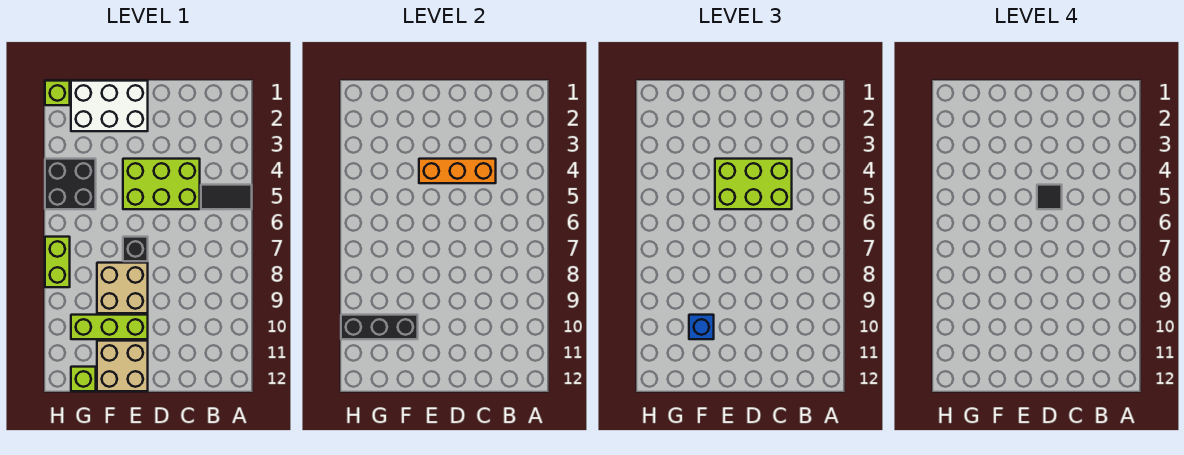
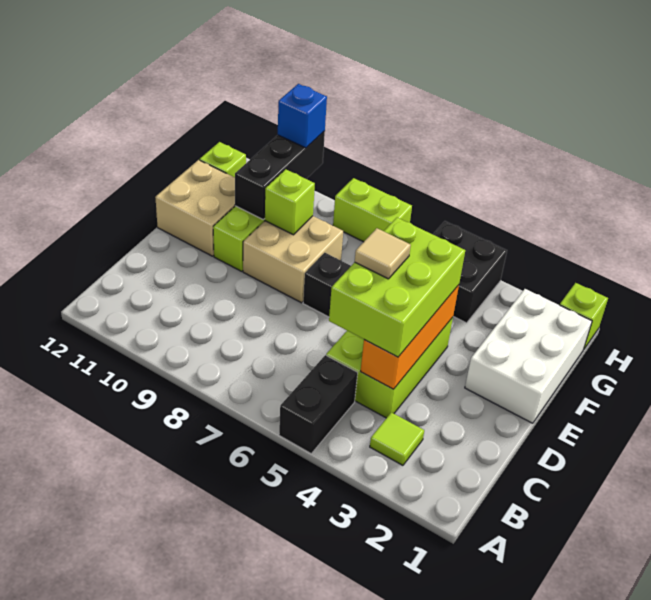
black tile A5:B5 level 1 -> black brick A5:B5 level 1
none -> lime tile B3 level 1
black tile D5 level 4 -> tan tile D5 level 4
none -> lime brick F9 level 2
blue brick F10 level 3 -> blue brick H10 level 3

